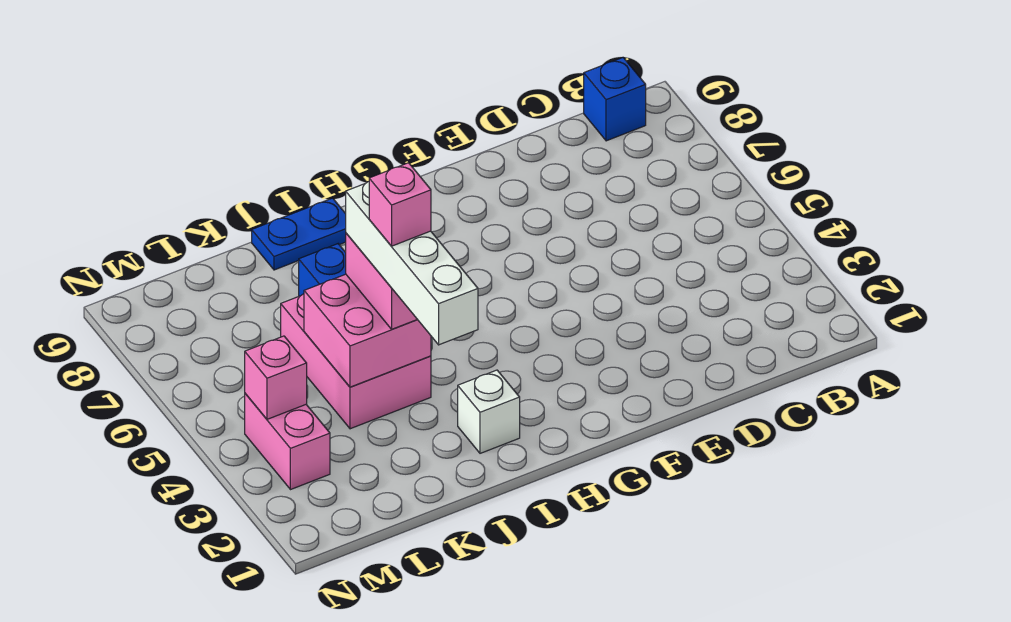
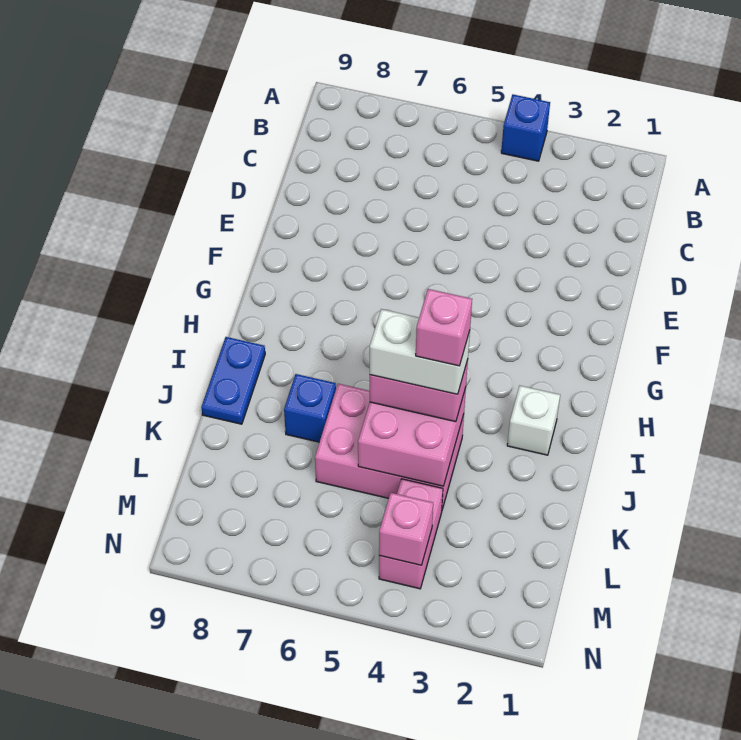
blue brick B9 level 1 -> blue brick A4 level 1
white brick J2:J5 level 4 -> white brick J4:J5 level 4
pink brick M3:M4 level 1 -> pink brick L4:M4 level 1

